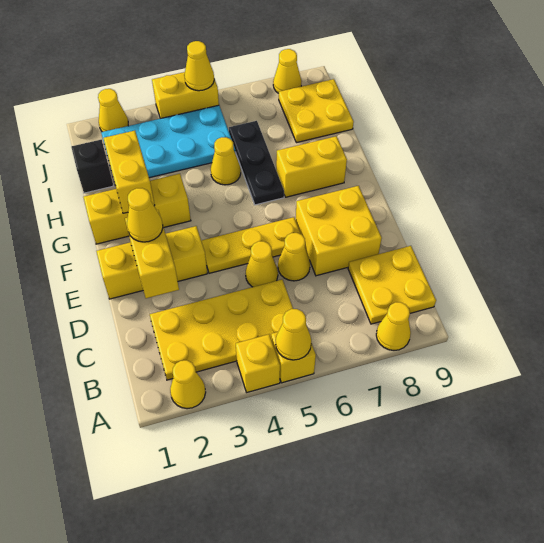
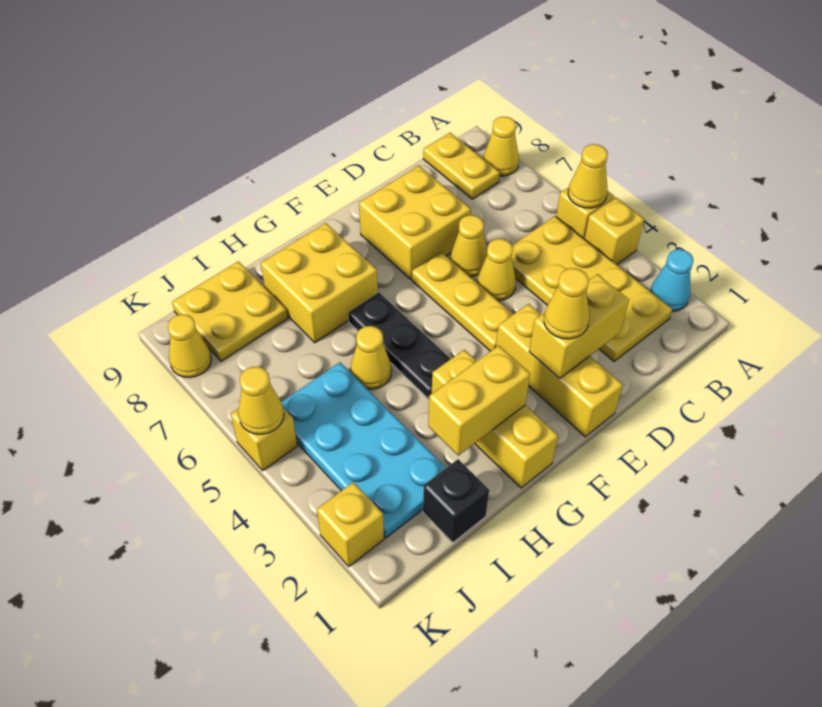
yellow cone A2 level 1 -> cyan cone A2 level 1
yellow plate B8:C9 level 1 -> yellow plate B8:B9 level 1
black plate G6:I6 level 1 -> black plate G4:G6 level 1
yellow brick G7:G8 level 1 -> yellow brick G7:H8 level 1
yellow cone K2 level 1 -> yellow brick K2 level 1
yellow brick K4:K5 level 1 -> yellow brick K5 level 1

